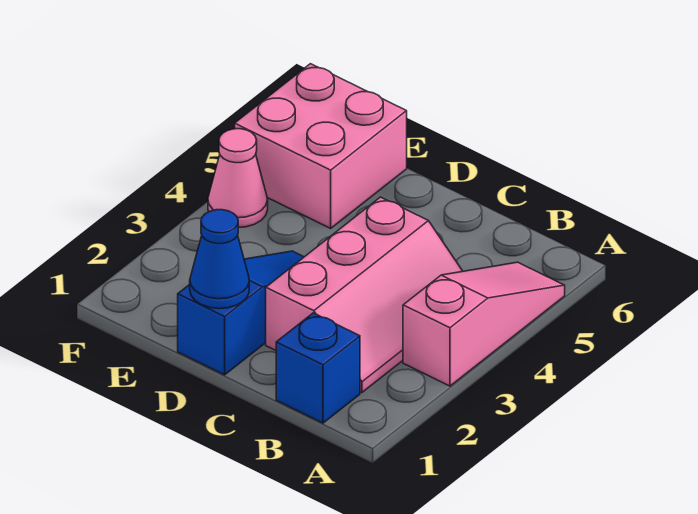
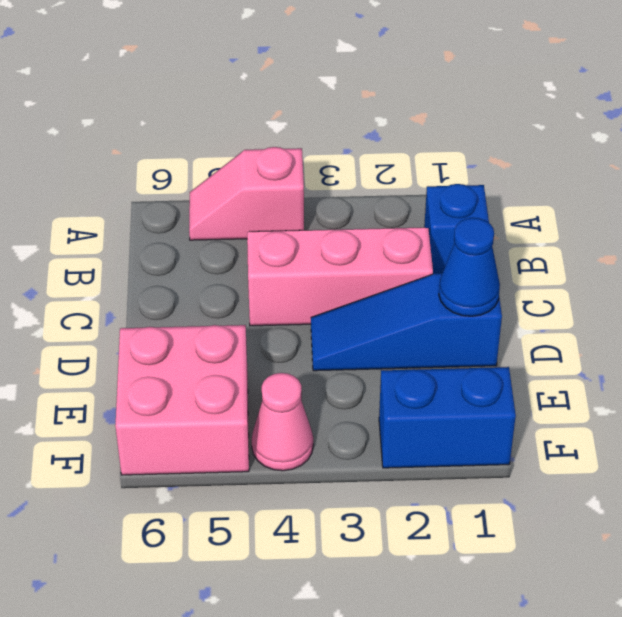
pink slope A3:A5 level 1 top 3 -> pink slope A4:A5 level 1 top 4
none -> blue brick F1:F2 level 1

